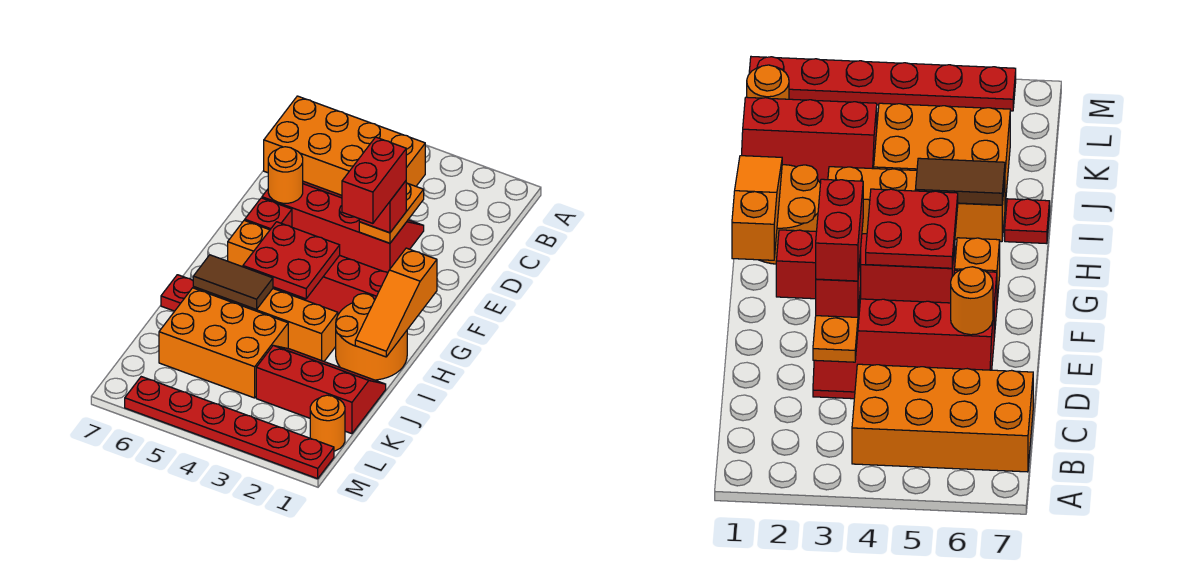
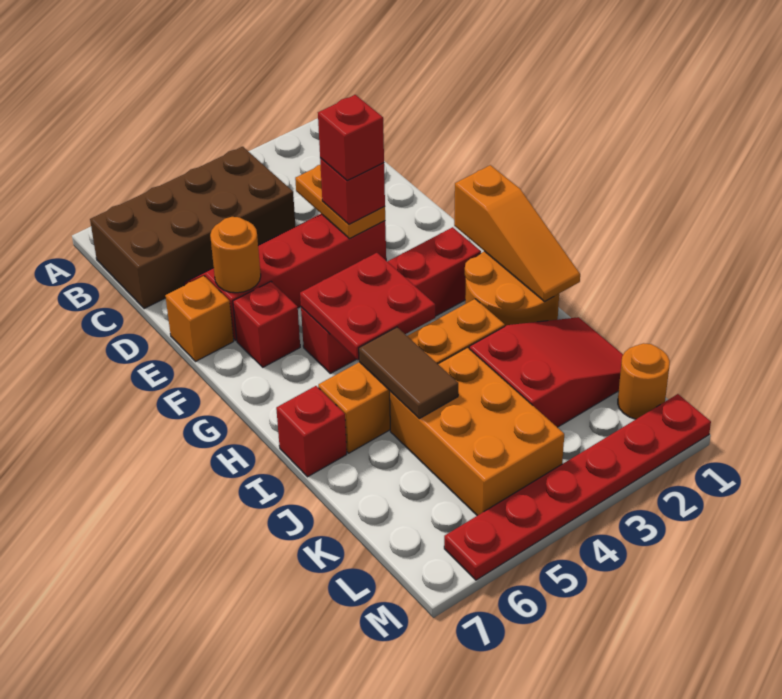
orange brick B4:C7 level 1 -> brown brick B4:C7 level 1
red brick E3:F3 level 4 -> red brick E3 level 4
orange brick G6 level 1 -> orange brick E7 level 1
brown tile I5:I6 level 2 -> brown tile I5:J5 level 2
red plate I7 level 1 -> red brick I7 level 1
red slope J1:K3 level 1 top K -> red slope J1:K3 level 1 top 3
orange brick J4:K6 level 1 -> orange brick J4:L5 level 1

